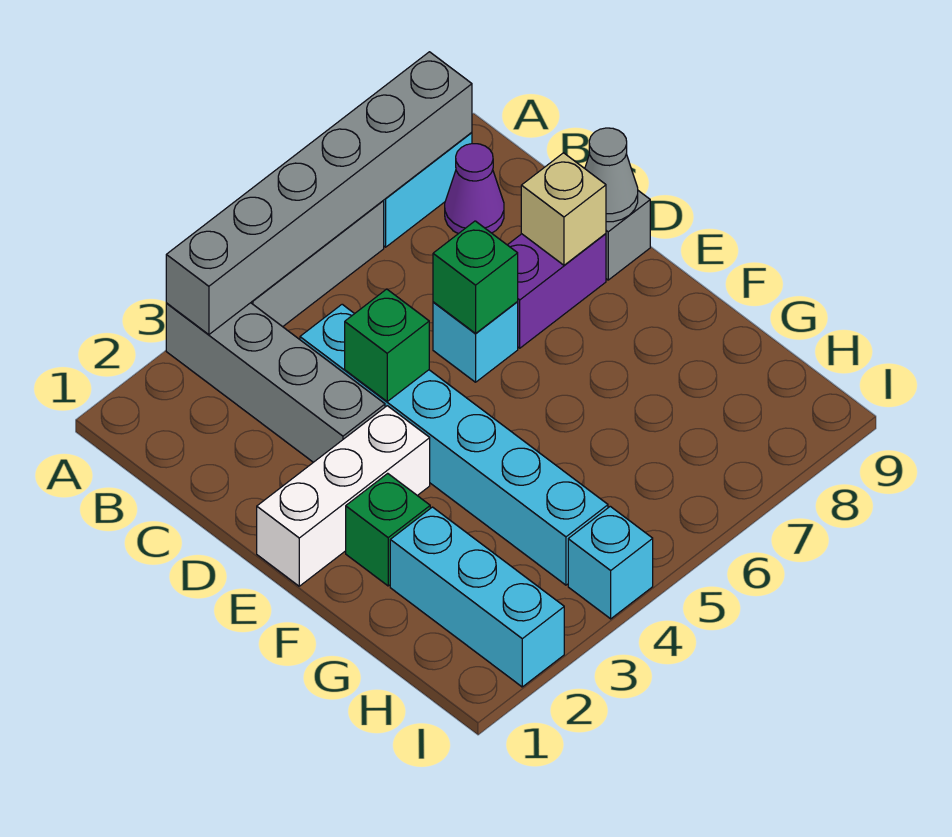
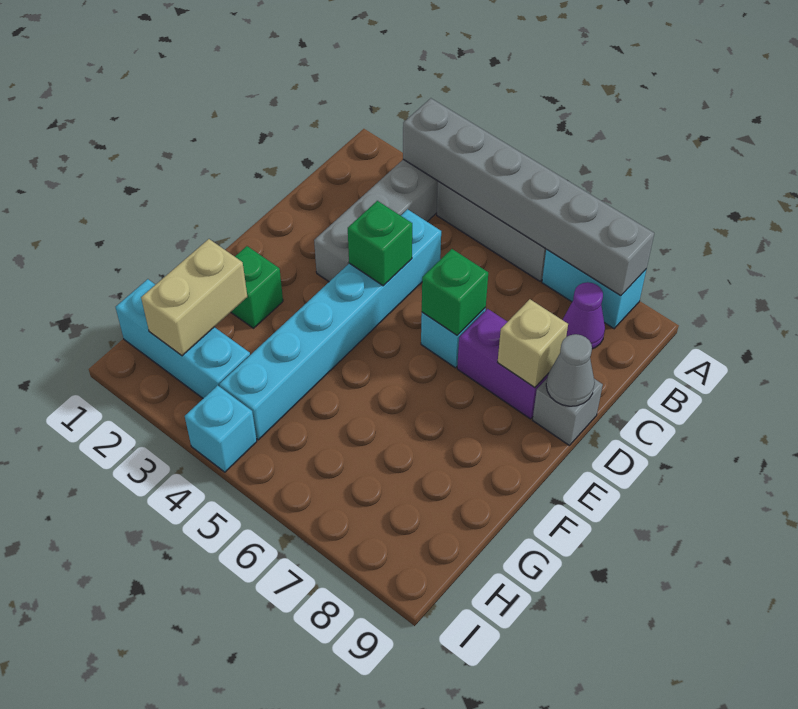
white brick E1:E3 level 1 -> none
cyan brick G2:I2 level 1 -> cyan brick H1:H3 level 1
none -> tan brick G2:H2 level 2

